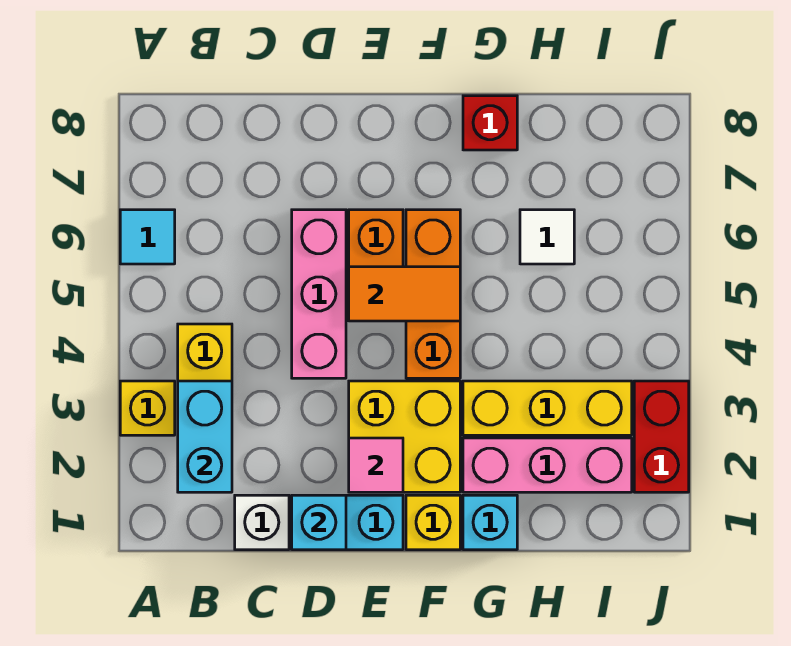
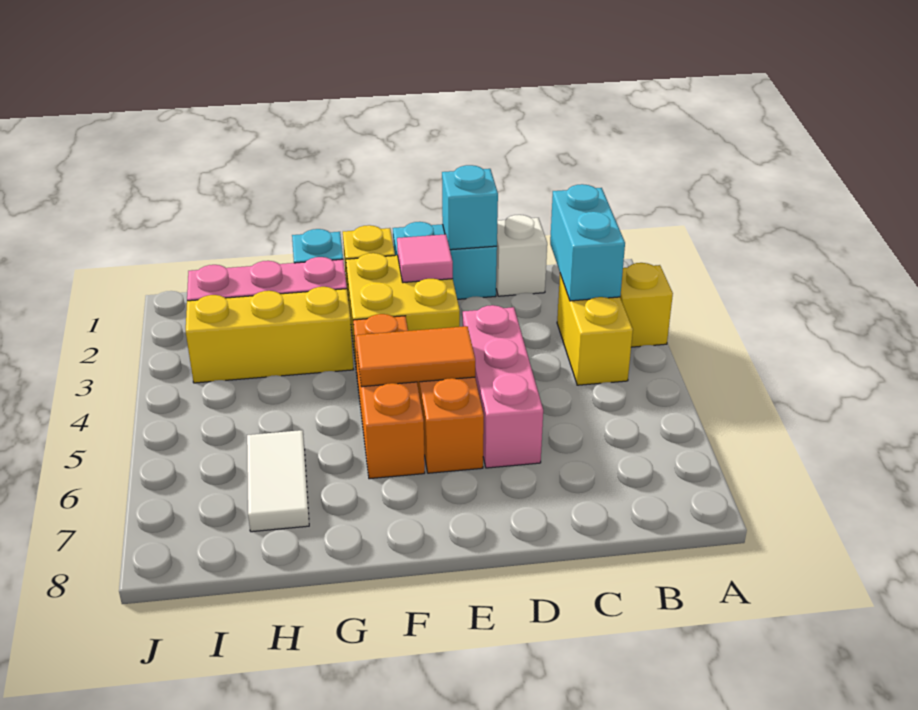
cyan tile A6 level 1 -> none
red brick G8 level 1 -> none
white tile H6 level 1 -> white tile H6:H7 level 1
red brick J2:J3 level 1 -> none

